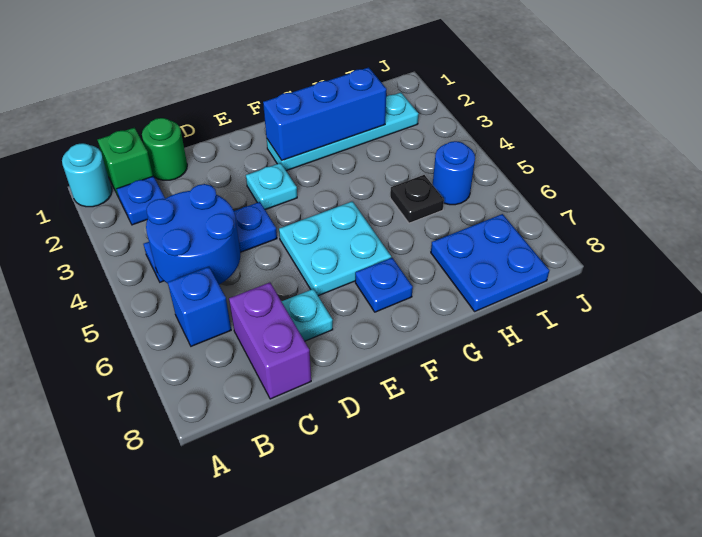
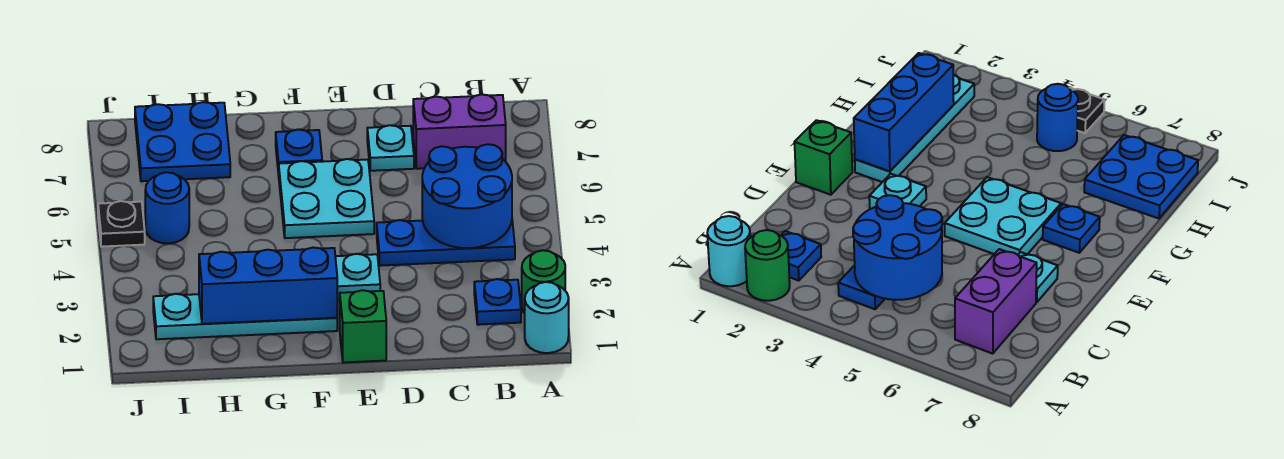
green brick B1 level 1 -> green brick E1 level 1
blue brick B6 level 1 -> none
green round brick C1 level 1 -> green round brick A2 level 1
purple brick C7:C8 level 1 -> purple brick B7:C7 level 1
black plate H5 level 1 -> black plate J5 level 1

